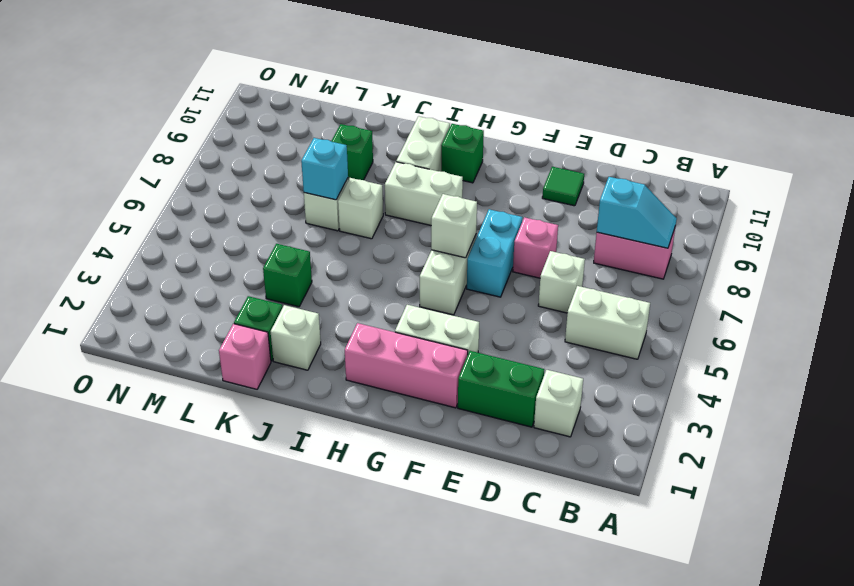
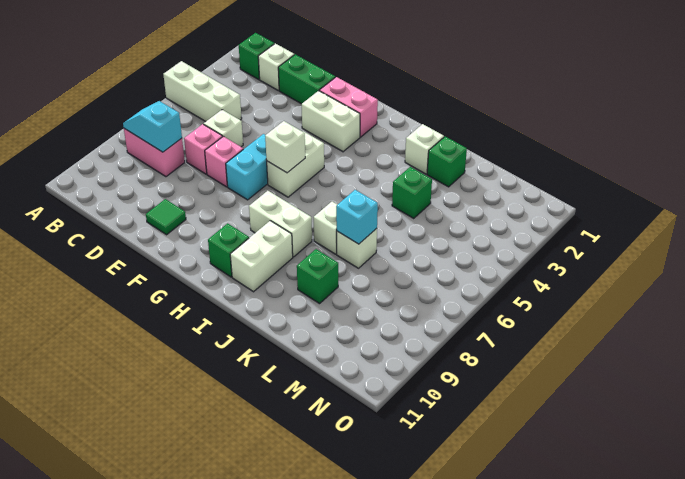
none -> green brick B2 level 1
white brick B5:C5 level 1 -> white brick A5:C5 level 1
pink brick F2:H2 level 1 -> pink brick F2:G2 level 1
pink brick K1 level 1 -> pink brick D7 level 1

